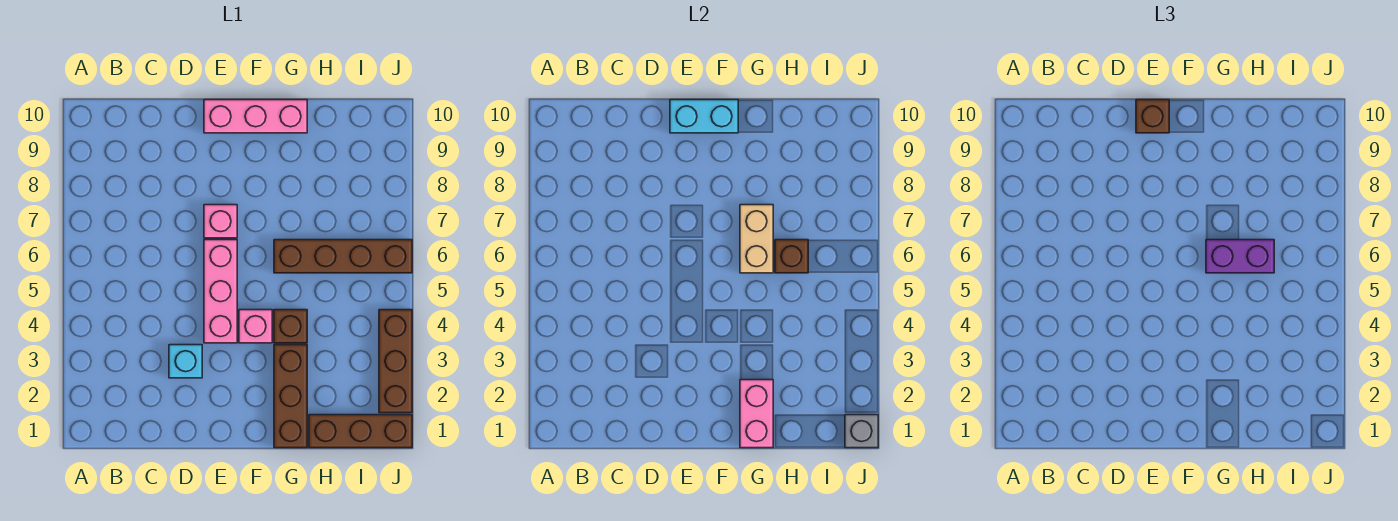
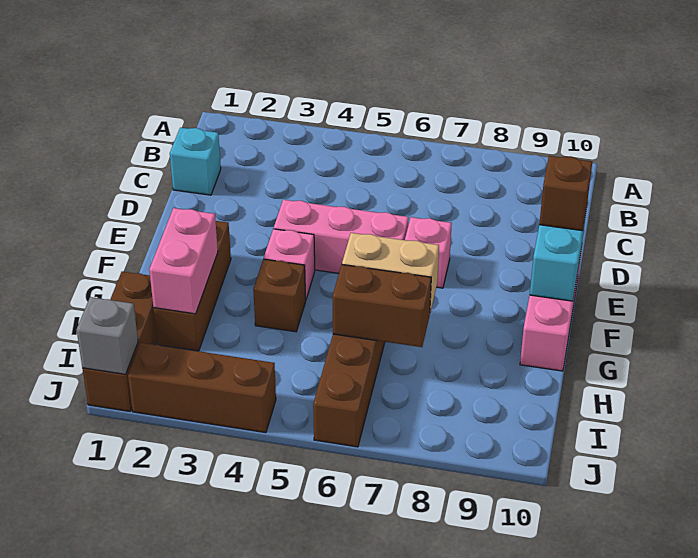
cyan brick D3 level 1 -> cyan brick C1 level 1
brown brick G1:G3 level 1 -> brown brick F2:H2 level 1
pink brick G1:G2 level 2 -> pink brick G2:H2 level 2
purple brick G6:H6 level 3 -> none
brown brick H6 level 2 -> brown brick H6:H7 level 2

